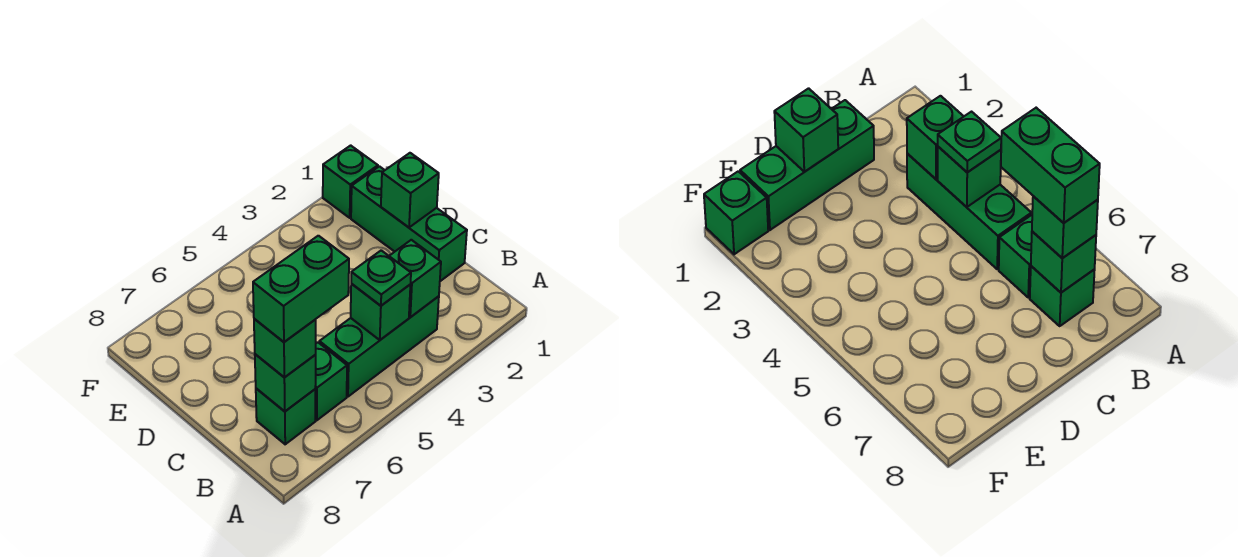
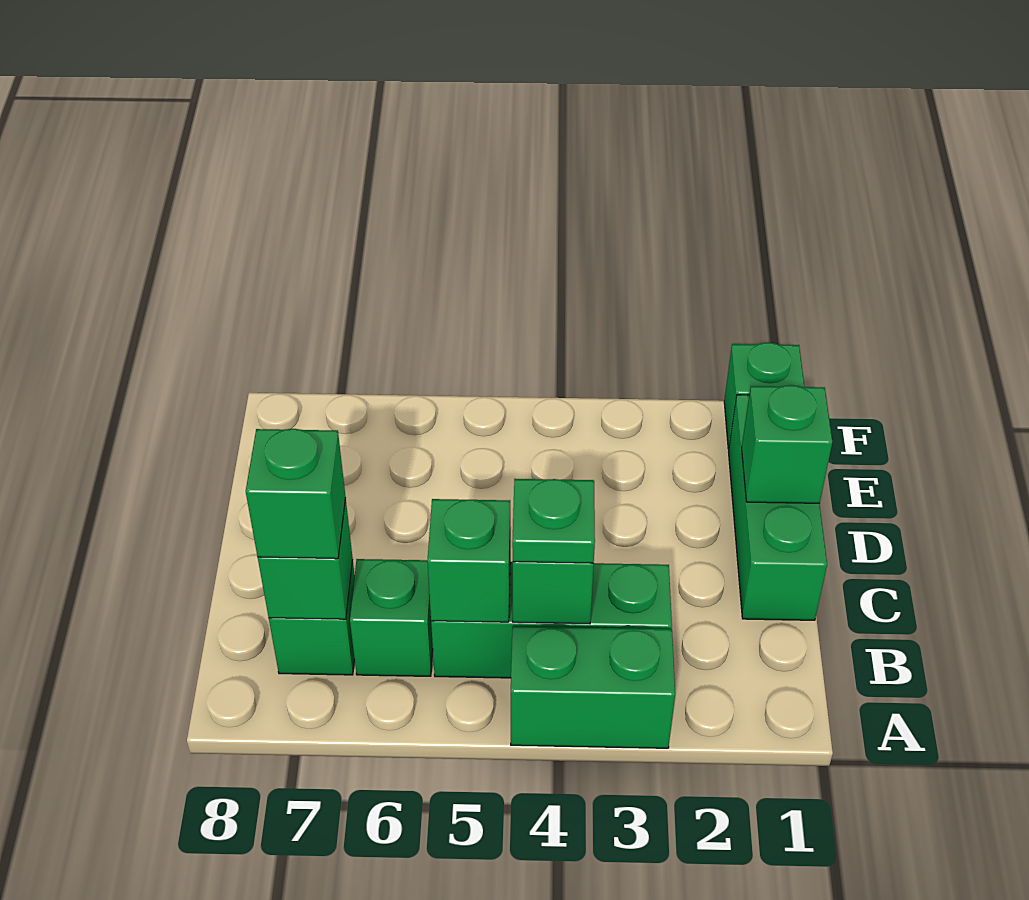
green brick B3 level 2 -> green brick B5 level 2
green brick B6:B7 level 4 -> green brick A3:A4 level 1

